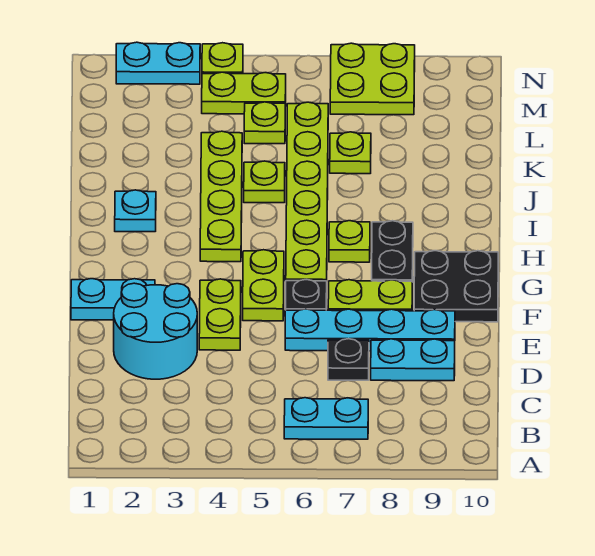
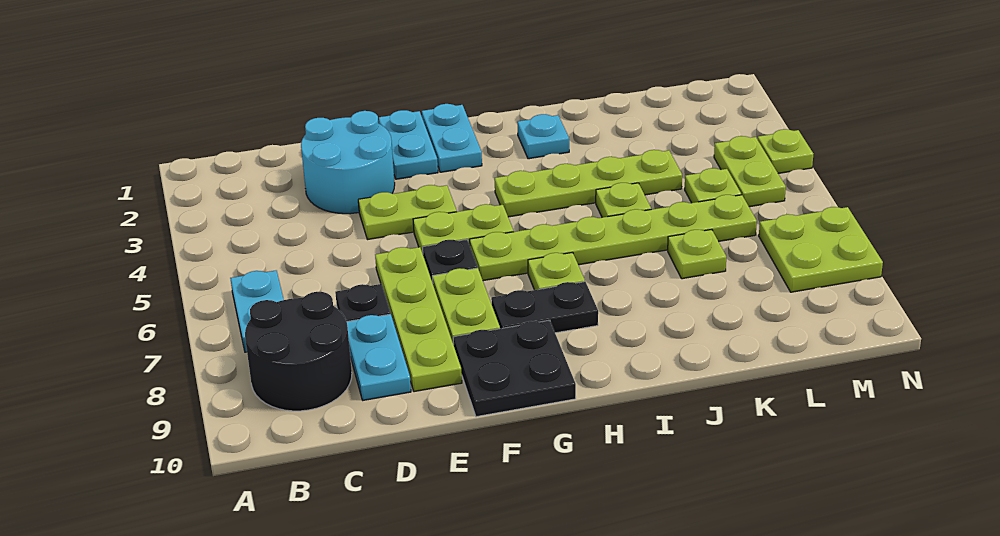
none -> black round brick B8:C9 level 1
cyan plate E6:E9 level 1 -> lime plate E6:E9 level 1
cyan plate N2:N3 level 1 -> cyan plate G1:G2 level 1

